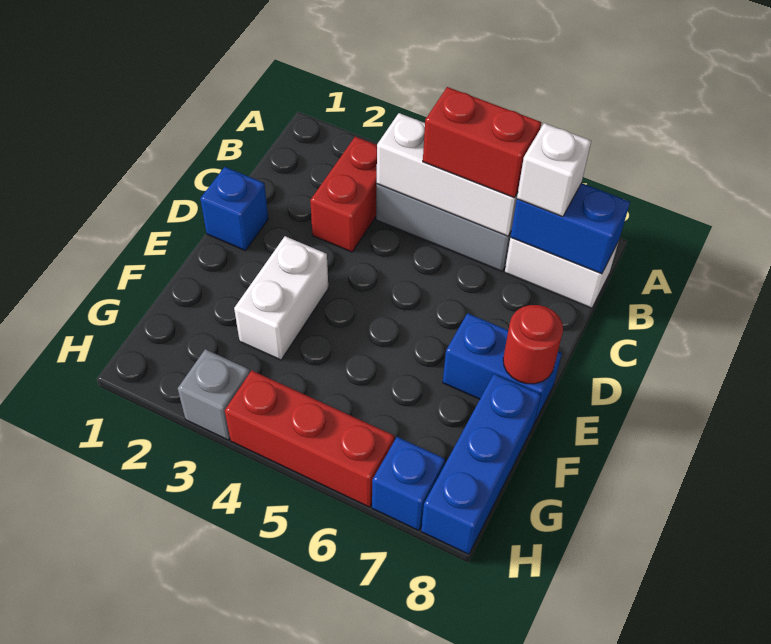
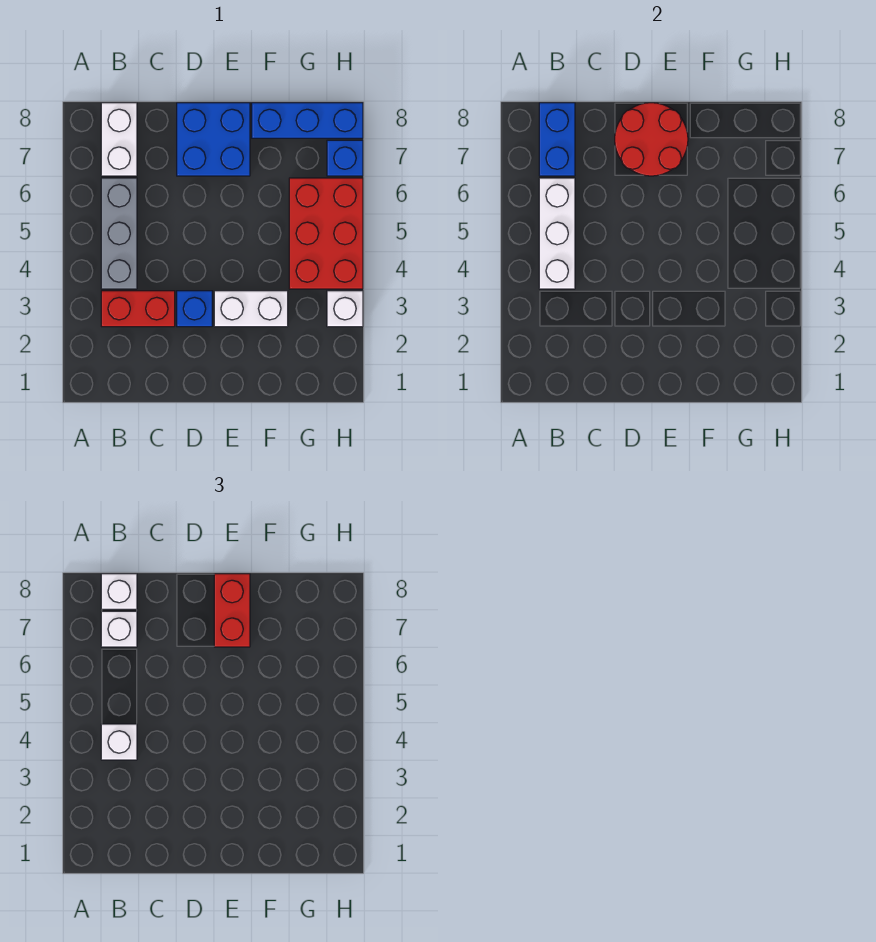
none -> white brick B4 level 3
red brick B5:B6 level 3 -> red brick E7:E8 level 3
none -> white brick B8 level 3
blue brick D1 level 1 -> blue brick D3 level 1
blue brick E7:E8 level 1 -> blue brick D7:E8 level 1
red round brick E8 level 2 -> red round brick D7:E8 level 2
grey brick H3 level 1 -> white brick H3 level 1
red brick H4:H6 level 1 -> red brick G4:H6 level 1

